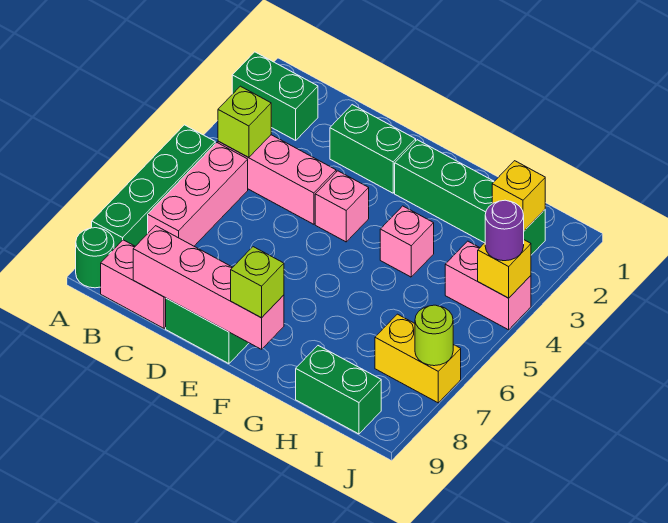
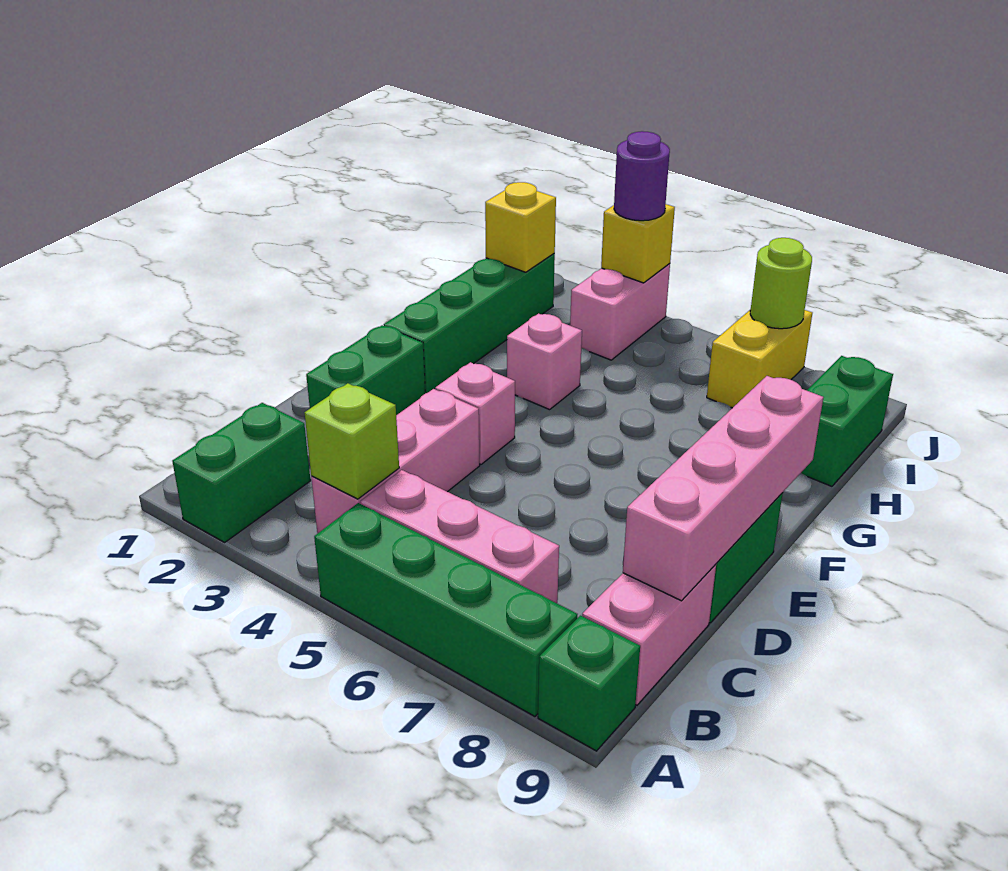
green round brick A9 level 1 -> green brick A9 level 1
lime brick F9 level 3 -> none

